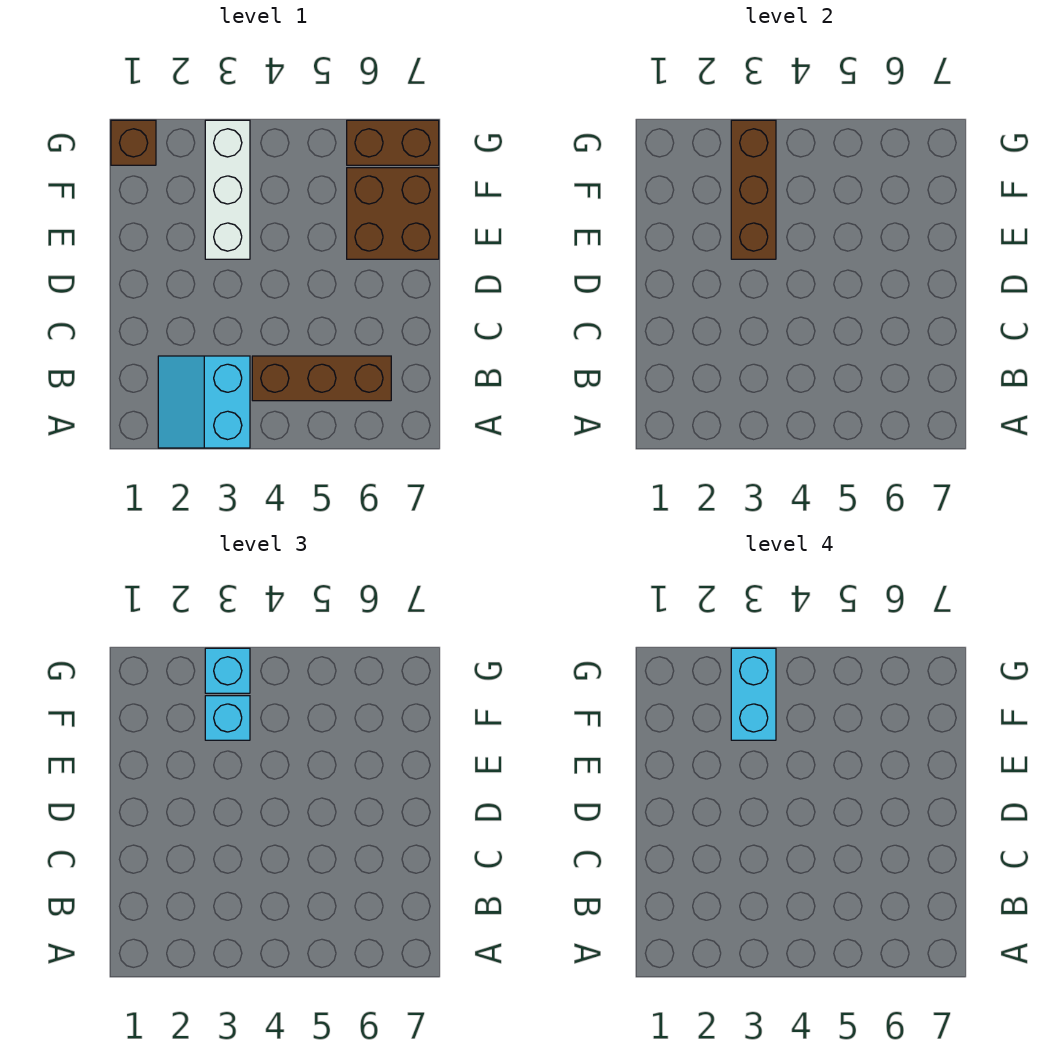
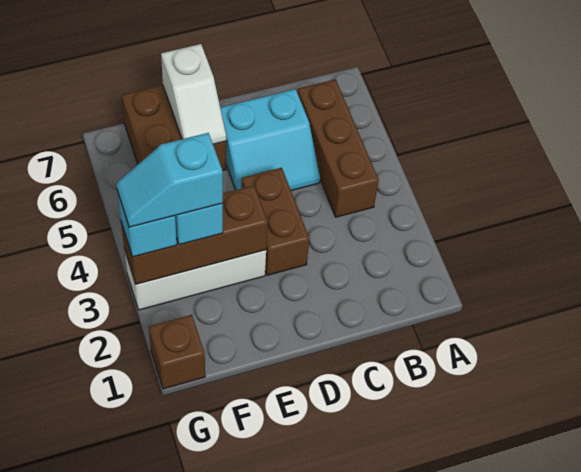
cyan slope A2:B3 level 1 top 3 -> cyan slope C5:D6 level 1 top 6
none -> white slope E6:E7 level 2 top 7
cyan brick F3:G3 level 4 -> cyan slope F3:G3 level 4 top F
brown brick G6:G7 level 1 -> brown brick D3:D4 level 1

